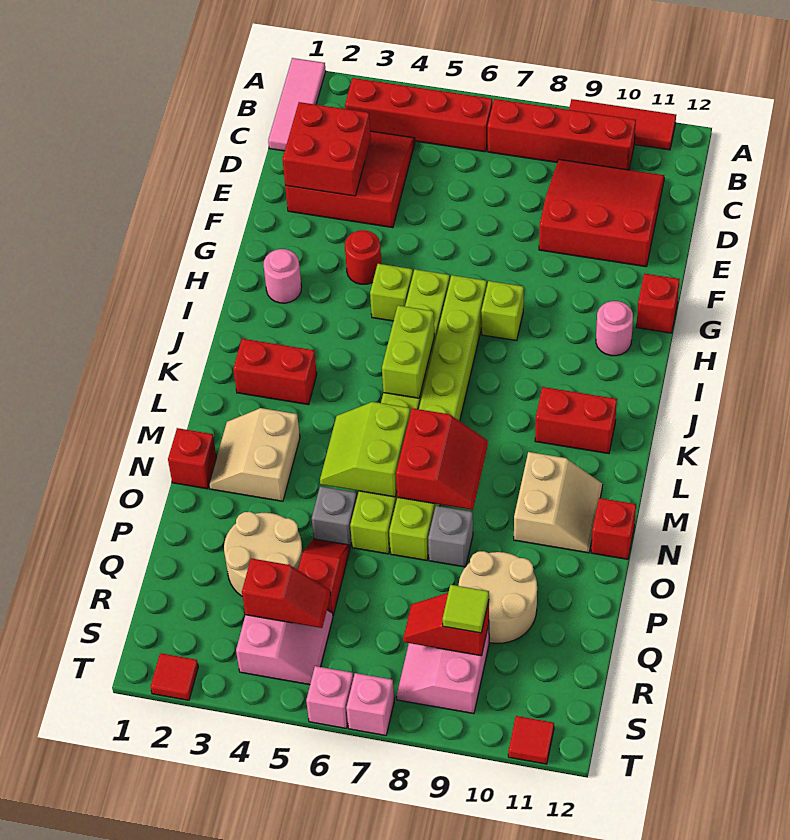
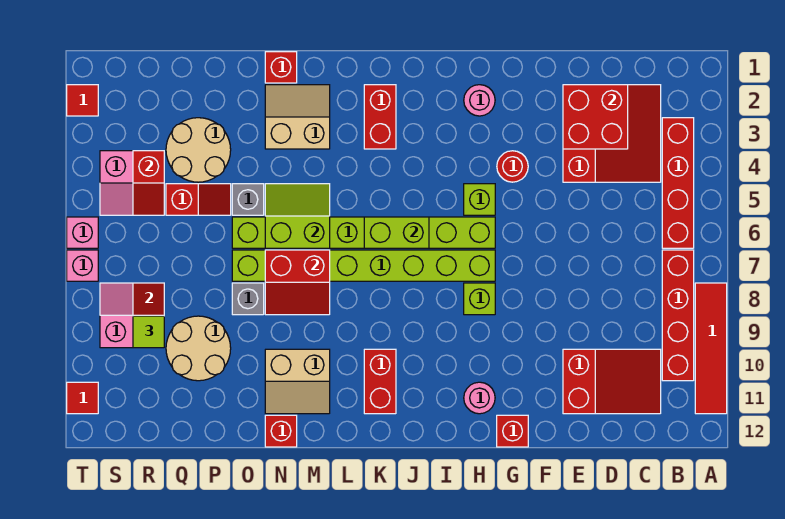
pink tile A1:C1 level 1 -> none
red tile A9:A11 level 1 -> red tile A8:A11 level 1
red slope C9:E11 level 1 top E -> red slope C10:E11 level 1 top E

